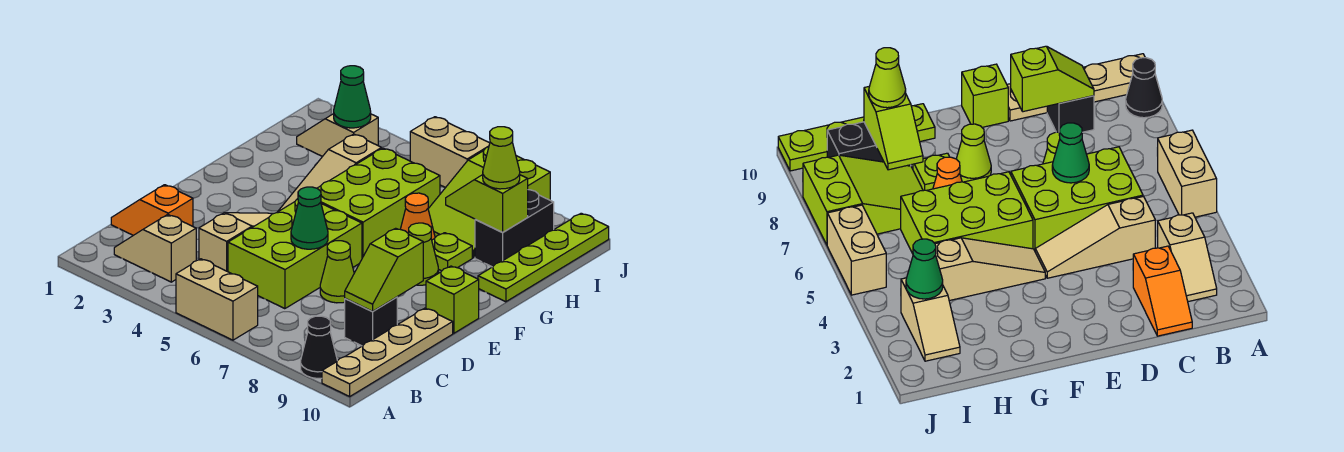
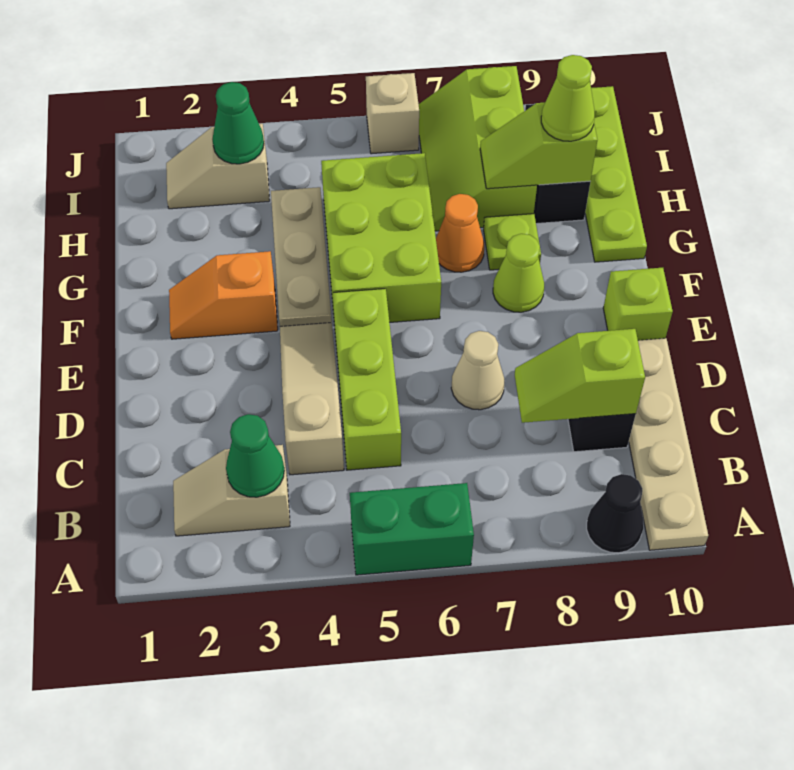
tan brick A5:A6 level 1 -> green brick A5:A6 level 1
orange slope C1:C2 level 1 top 2 -> orange slope F2:F3 level 1 top 3
lime brick C5:E6 level 1 -> lime brick C5:E5 level 1
lime slope C9:D9 level 2 top D -> lime slope C8:C9 level 2 top 9
green cone D6 level 2 -> green cone B3 level 2
lime cone D7 level 1 -> tan cone D7 level 1
tan slope F4:H4 level 1 top H -> tan plate F4:H4 level 1
lime slope H7:J8 level 1 top J -> lime slope H7:J8 level 1 top 8
tan brick J5:J6 level 1 -> tan brick J6 level 1

